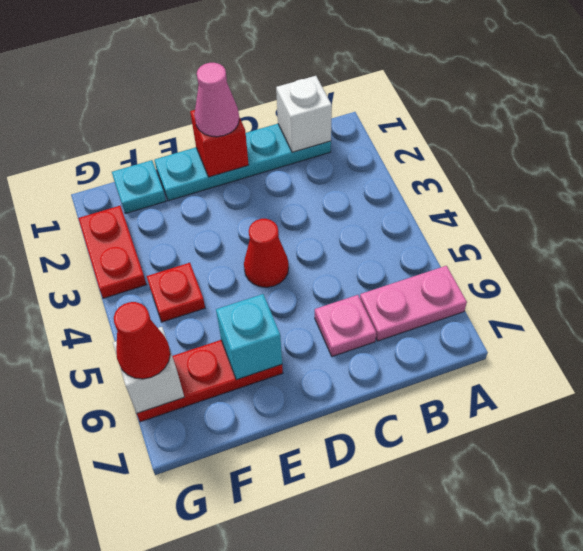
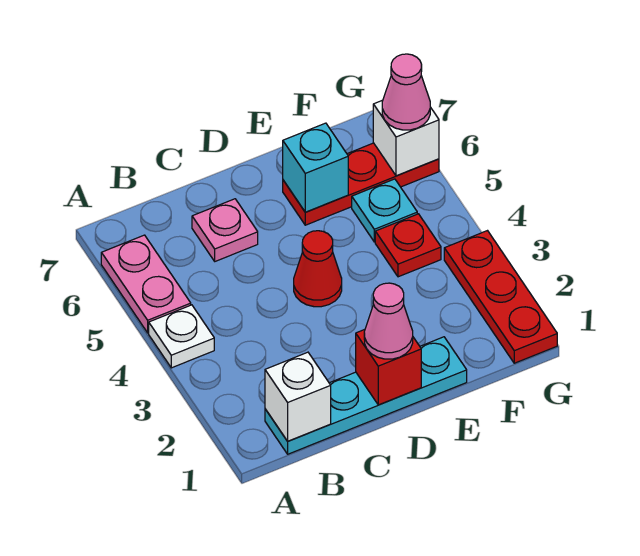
none -> white plate A4 level 1
pink plate A6:B6 level 1 -> pink plate A5:A6 level 1
cyan plate F1 level 1 -> cyan plate F5 level 1
red plate G2:G3 level 1 -> red plate G1:G3 level 1
red cone G6 level 3 -> pink cone G6 level 3

